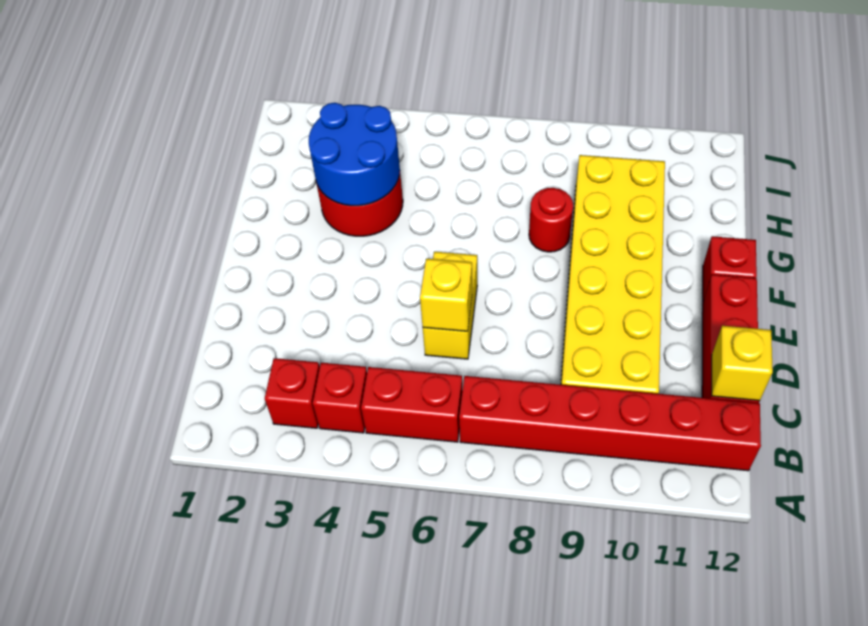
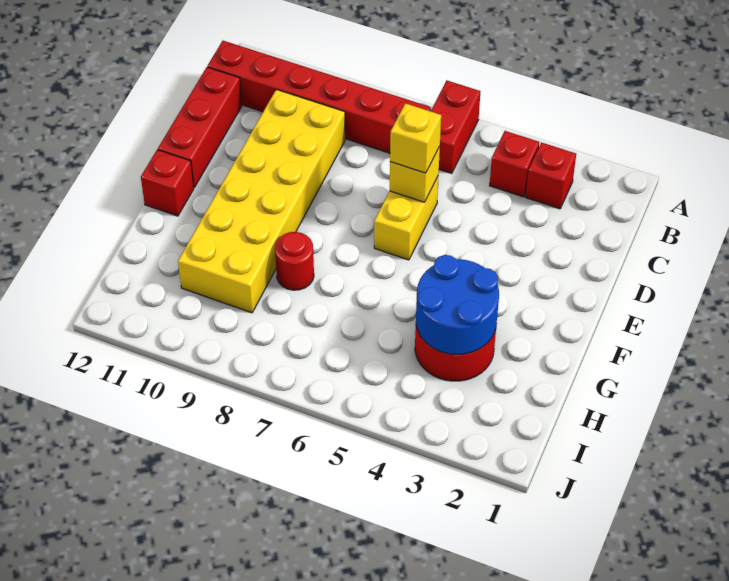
red brick B5:B6 level 1 -> red brick A6:B6 level 1
yellow brick C12 level 2 -> yellow brick D6 level 3

